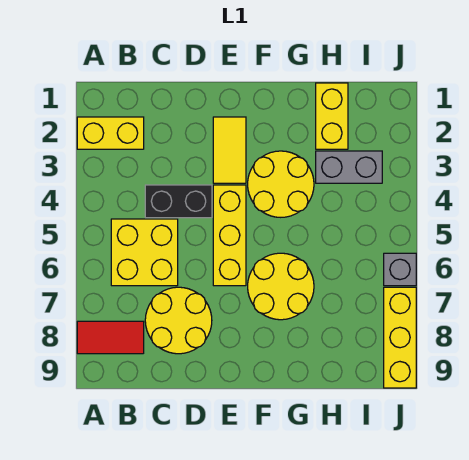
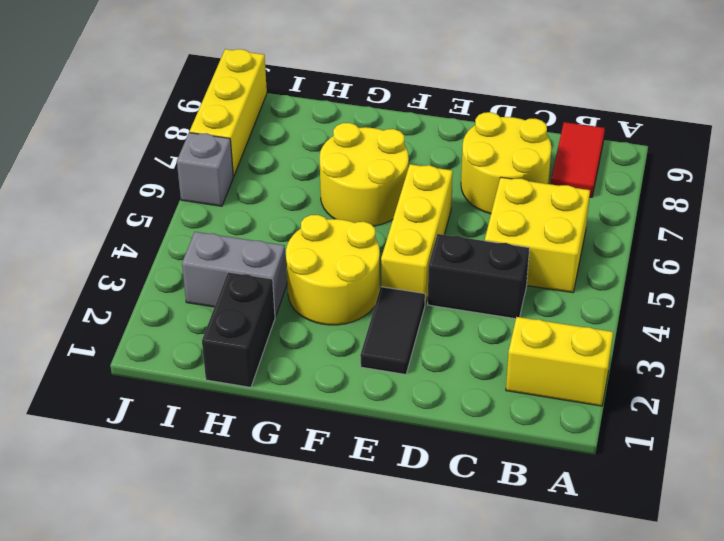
red tile A8:B8 level 1 -> red tile B8:B9 level 1
yellow tile E2:E3 level 1 -> black tile E2:E3 level 1
yellow brick H1:H2 level 1 -> black brick H1:H2 level 1

